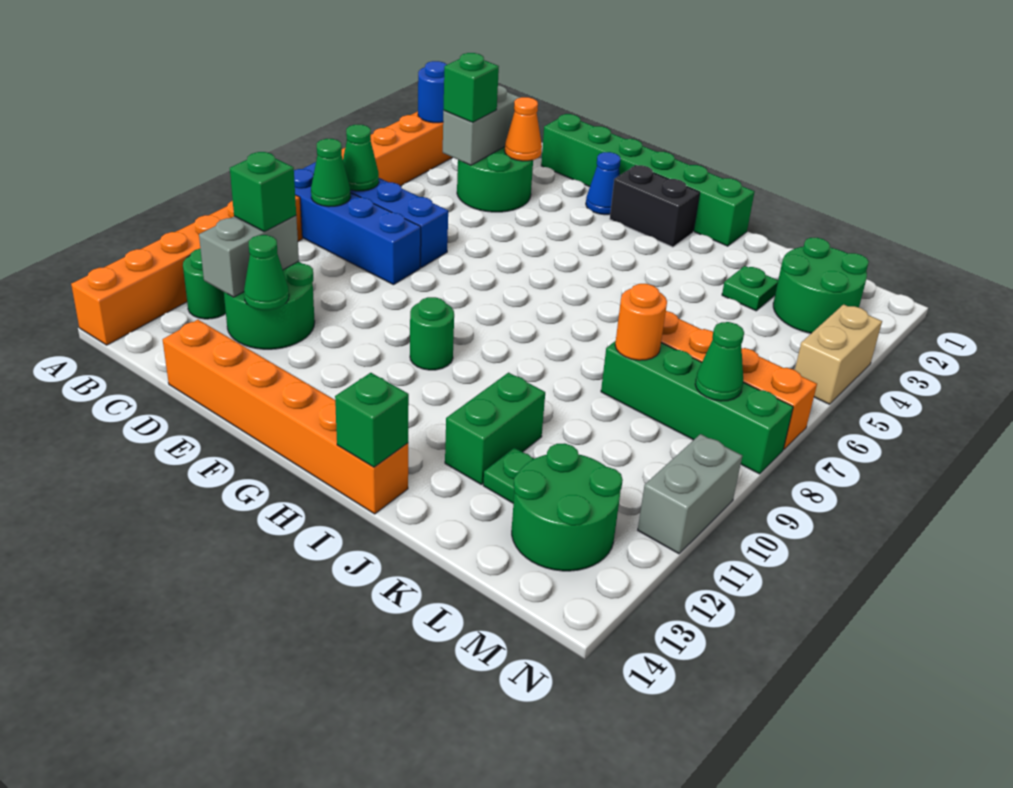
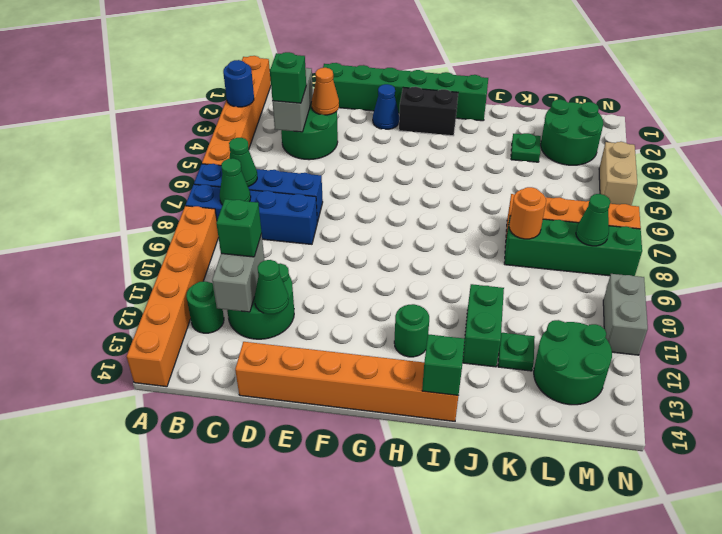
green round brick G10 level 1 -> green round brick H12 level 1

